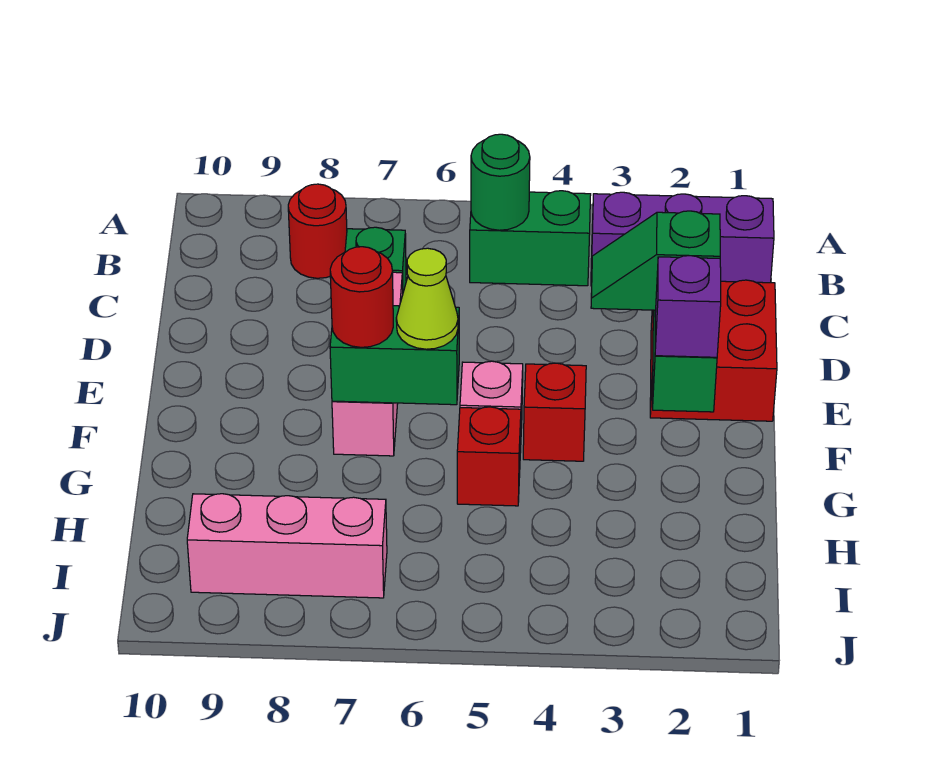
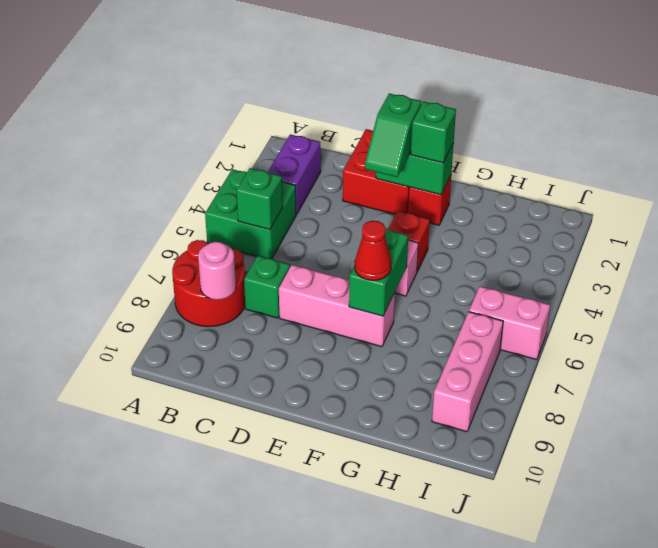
purple brick B1:B3 level 1 -> purple brick B2:B3 level 1
green brick B4:B5 level 1 -> green brick A4:B5 level 1
green round brick B5 level 2 -> green brick B5 level 2
red round brick B8 level 1 -> red round brick A7:B8 level 1
none -> pink round brick B8 level 2
purple brick F2 level 3 -> green brick F2 level 3
lime cone F6 level 3 -> none
red round brick F7 level 3 -> red cone F7 level 3
red brick G5 level 1 -> red brick F2 level 1
none -> pink brick I6:J6 level 1

